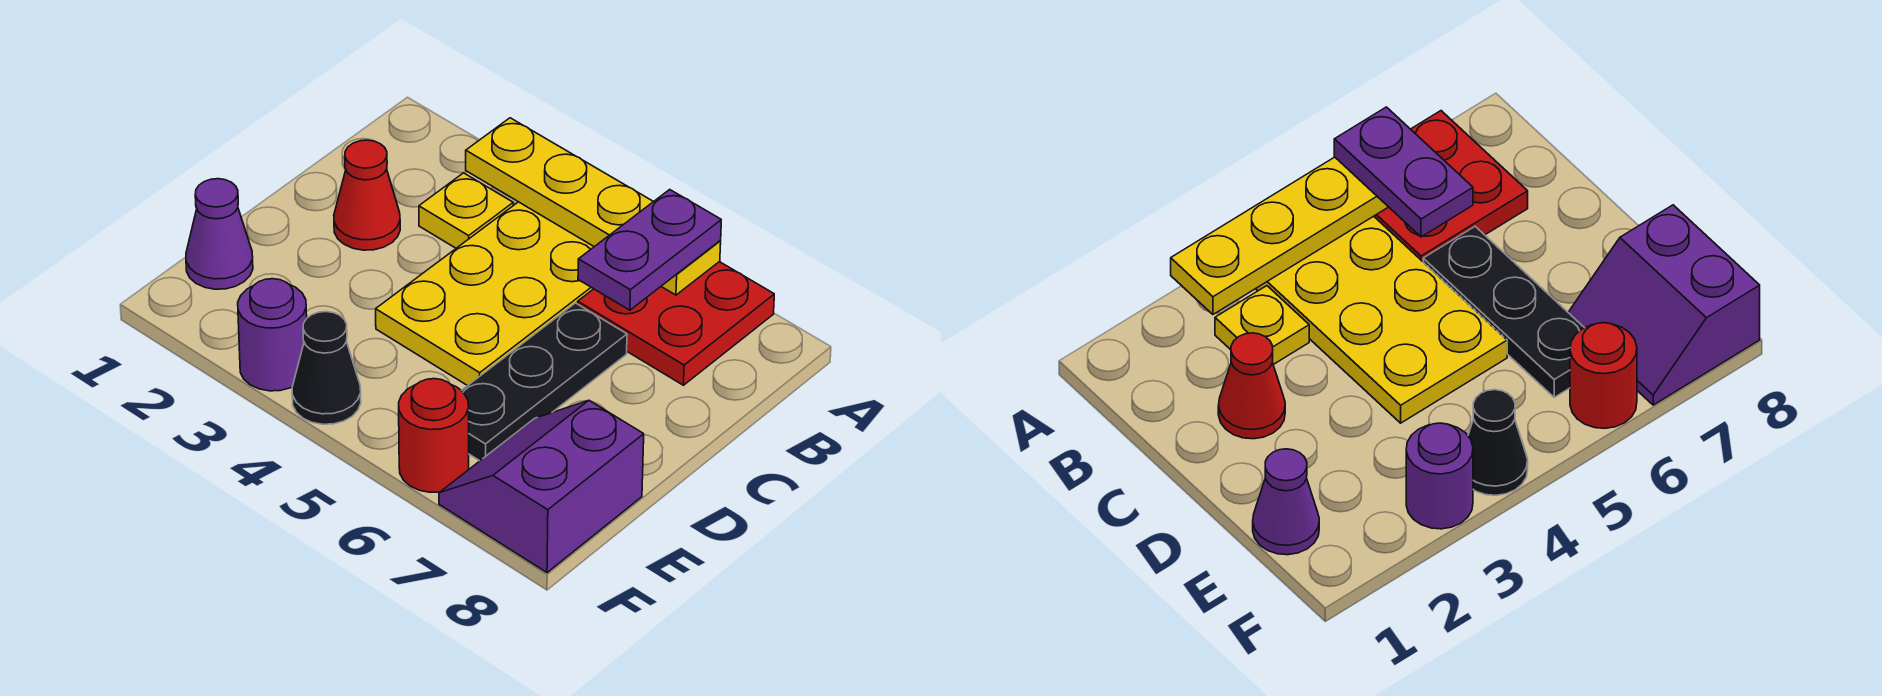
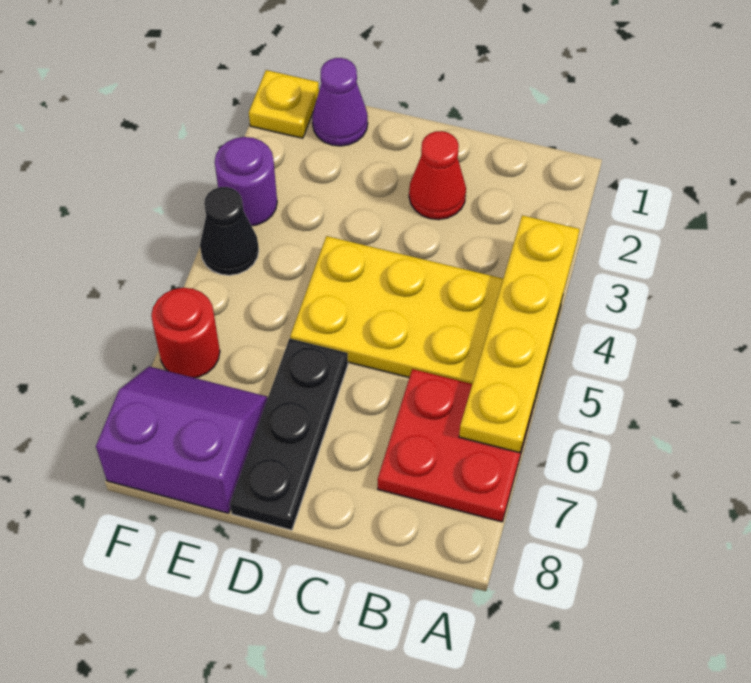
purple plate A6:B6 level 3 -> none
yellow plate B3 level 1 -> yellow plate F1 level 1
black plate C6:E6 level 1 -> black plate D6:D8 level 1

